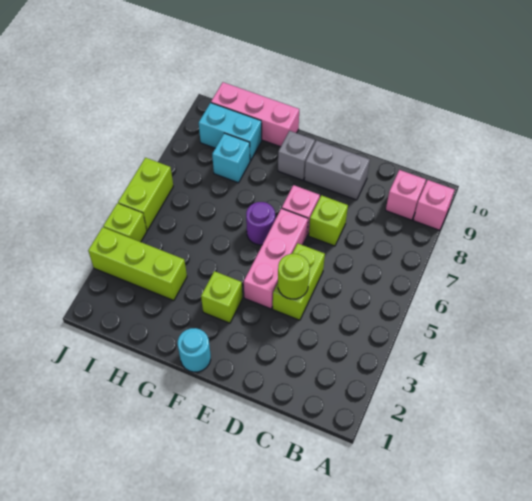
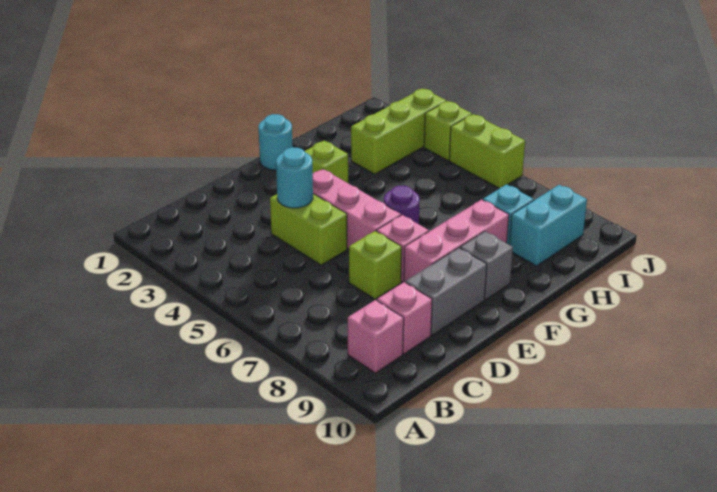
pink brick A9 level 1 -> pink brick C9 level 1
lime round brick D4 level 2 -> cyan round brick D4 level 2
pink brick G10:I10 level 1 -> pink brick E8:G8 level 1

